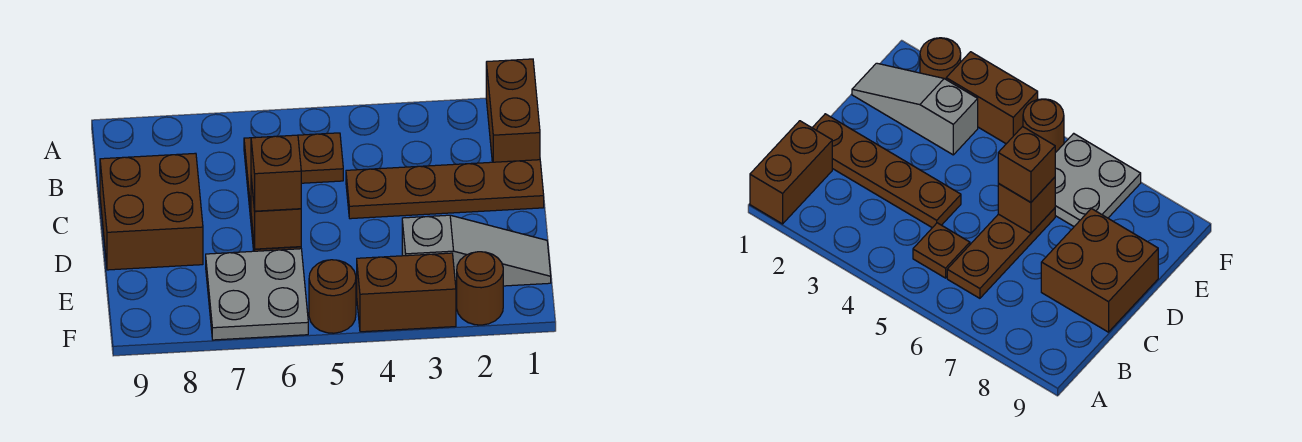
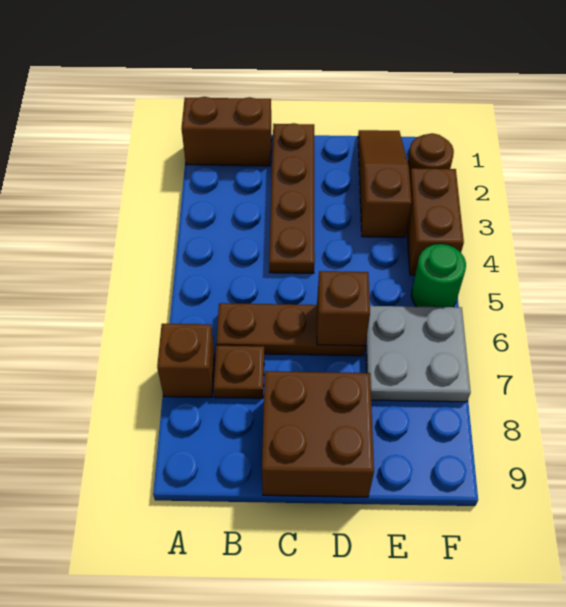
brown plate B5 level 1 -> brown plate B7 level 1
brown brick D6 level 3 -> brown brick A7 level 1
grey slope E1:E3 level 1 top 3 -> brown slope E1:E3 level 1 top 3
brown round brick F5 level 1 -> green round brick F5 level 1

